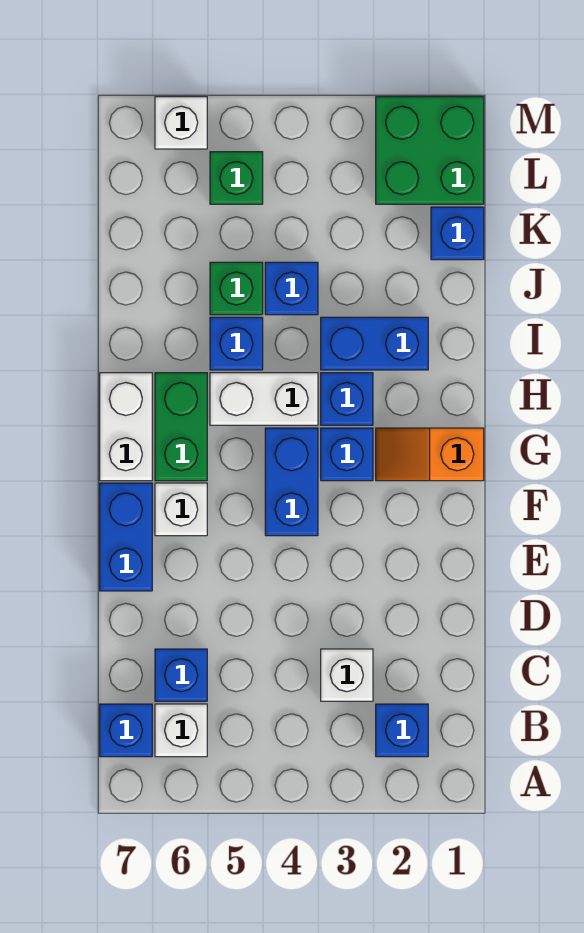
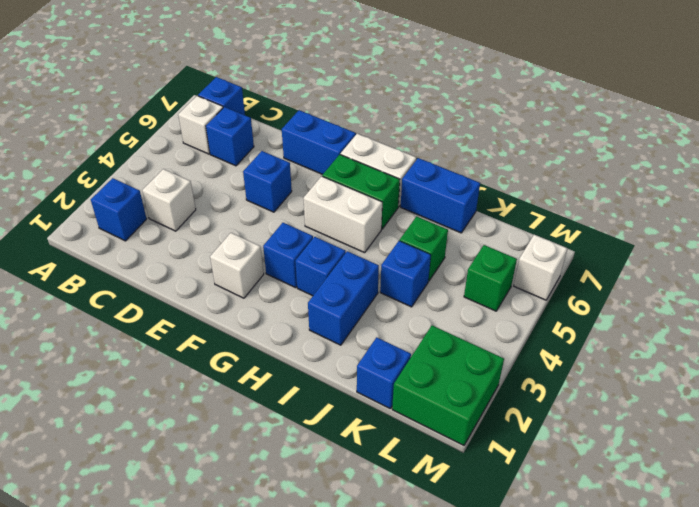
blue brick F4:G4 level 1 -> blue brick I7:J7 level 1
white brick F6 level 1 -> white brick F2 level 1
orange slope G1:G2 level 1 top 1 -> none
white brick H4:H5 level 1 -> white brick G5:H5 level 1
blue brick I5 level 1 -> blue brick E5 level 1

